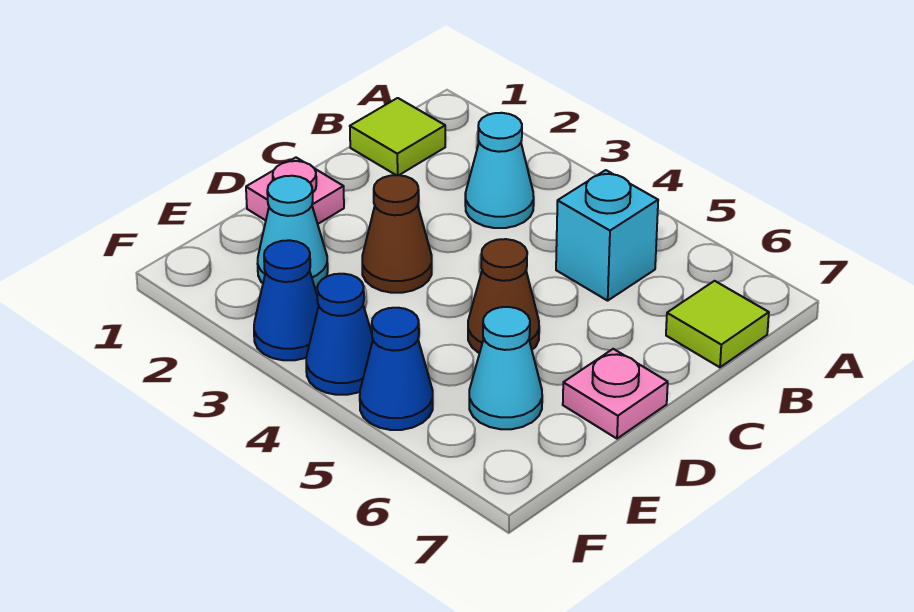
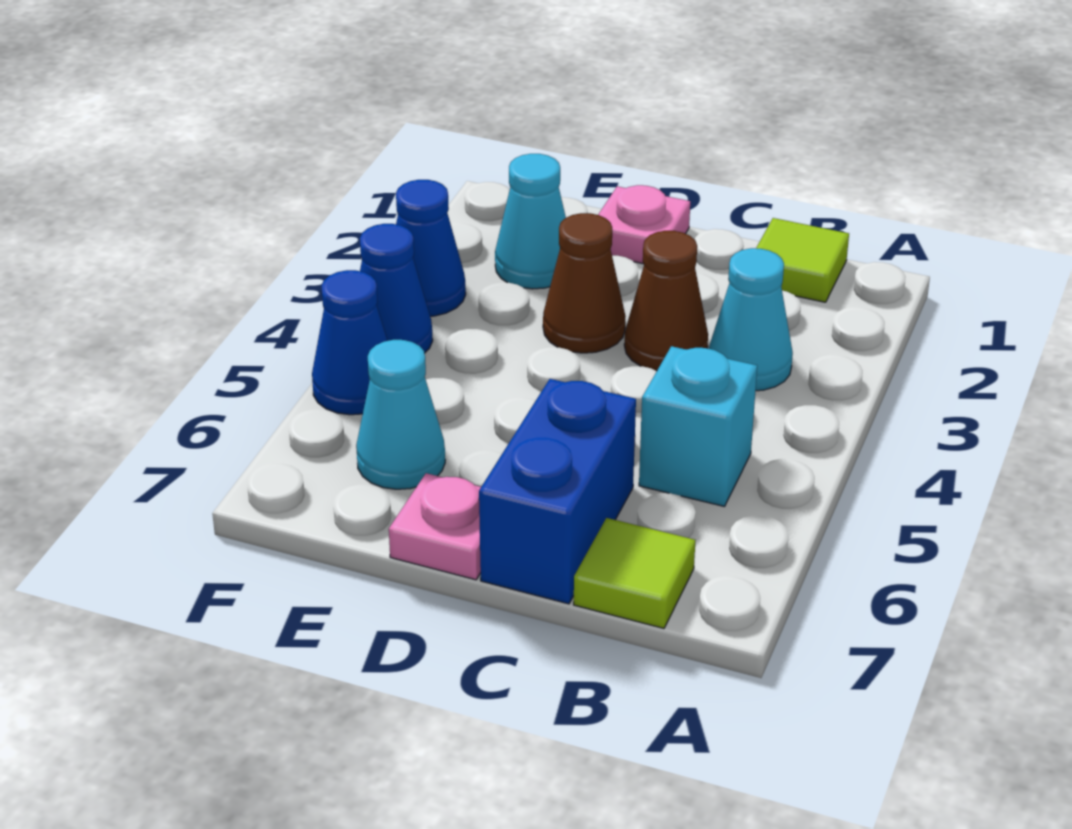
none -> blue brick C6:C7 level 1
brown cone D5 level 1 -> brown cone C3 level 1

